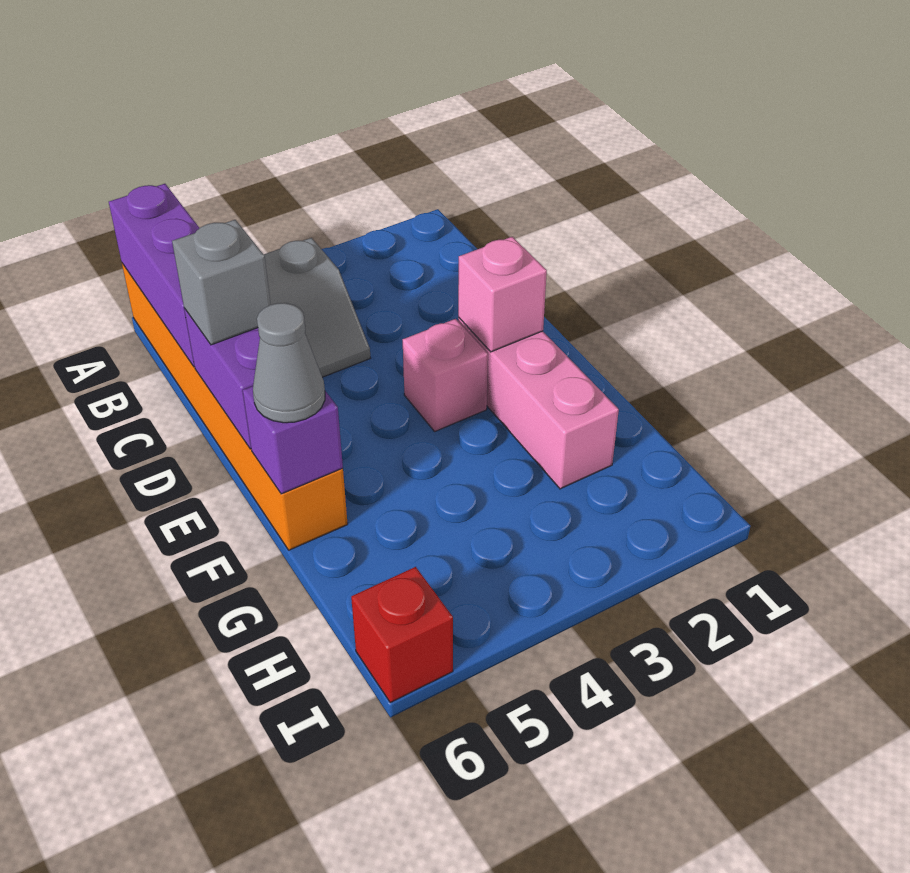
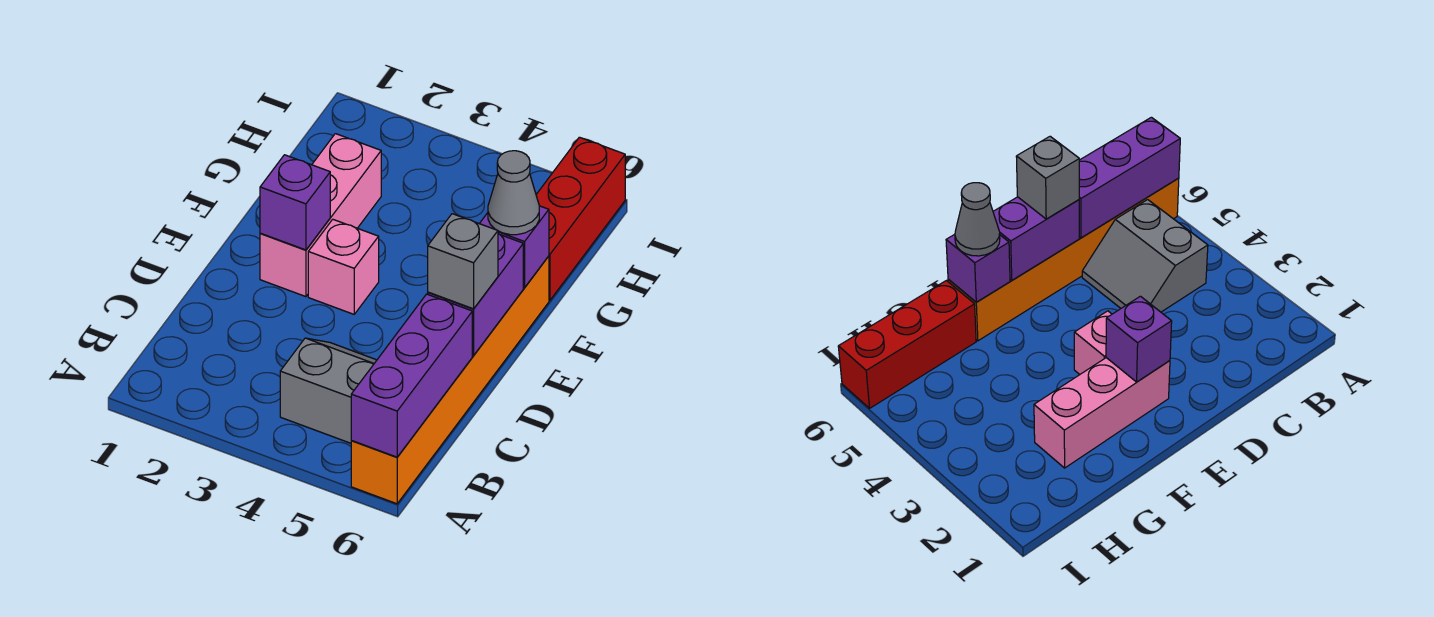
pink brick E2 level 2 -> purple brick E2 level 2
red brick I6 level 1 -> red brick G6:I6 level 1

